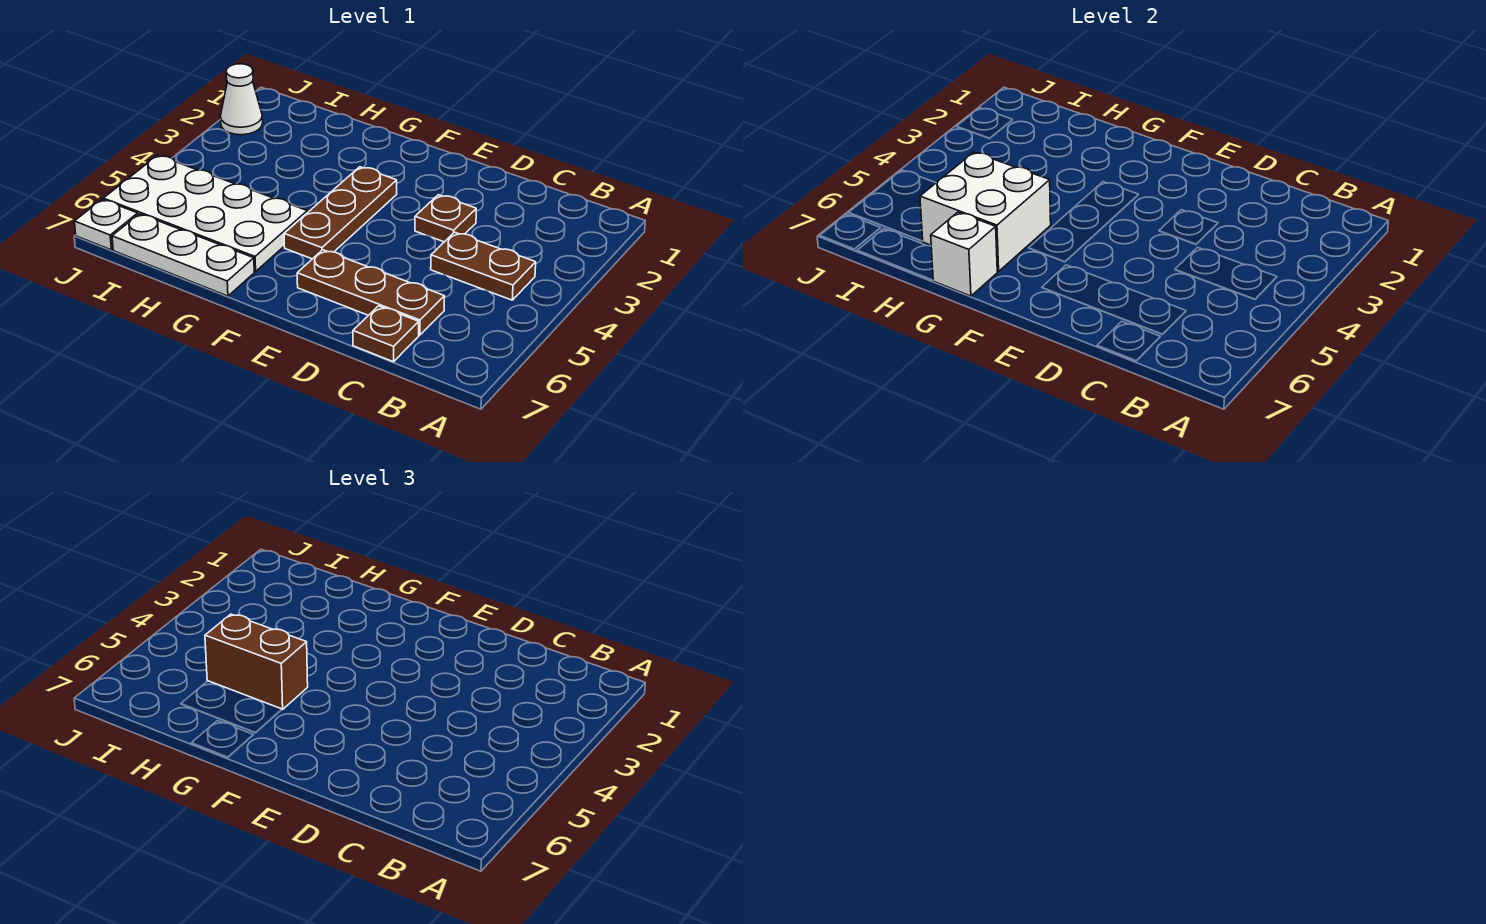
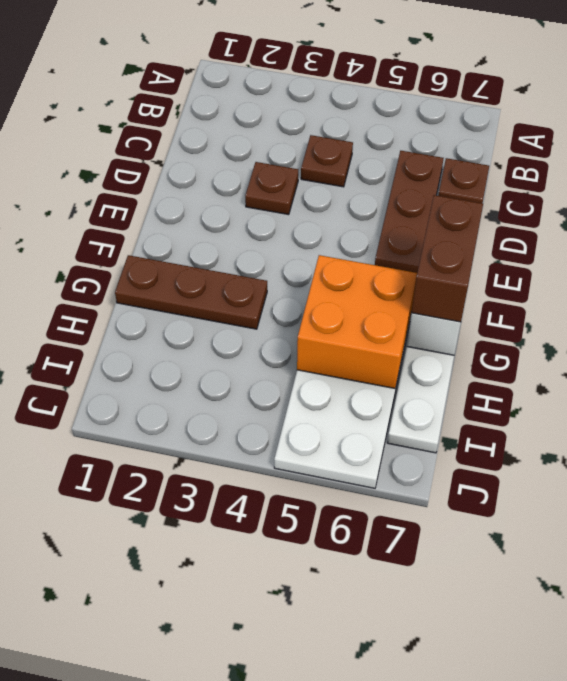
brown plate B4:C4 level 1 -> brown plate C4 level 1
brown plate F3:F5 level 1 -> brown plate G1:G3 level 1
white brick G5:H6 level 2 -> orange brick G5:H6 level 2
brown brick G5:H5 level 3 -> brown brick F7:G7 level 3
white cone J2 level 1 -> none
white plate J7 level 1 -> none

